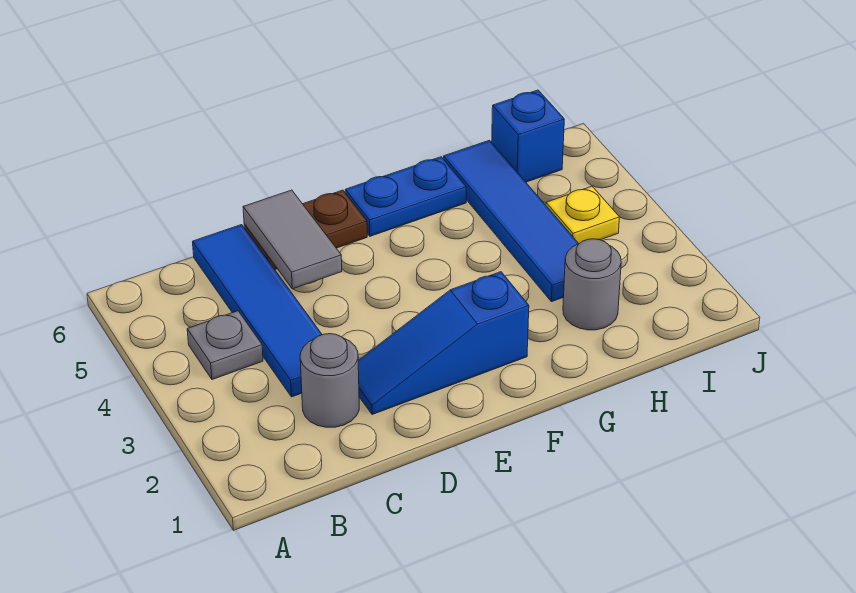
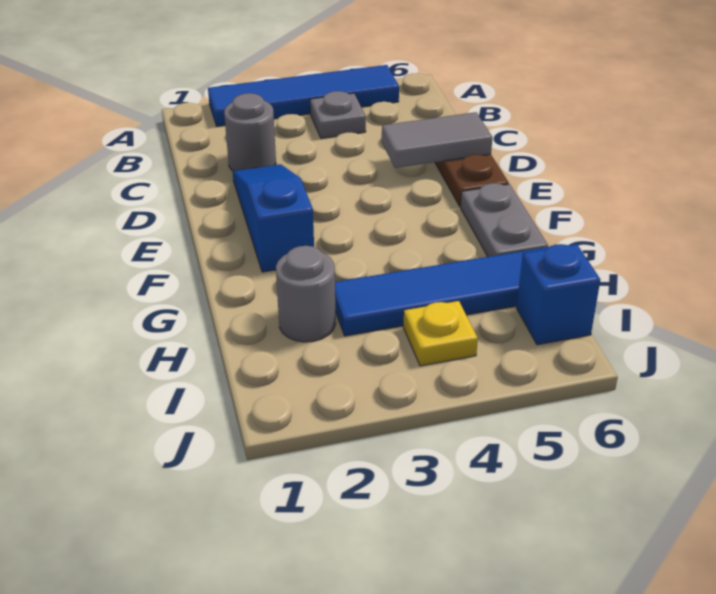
blue tile C3:C6 level 1 -> blue tile A2:A5 level 1
blue plate F6:G6 level 1 -> grey plate F6:G6 level 1

